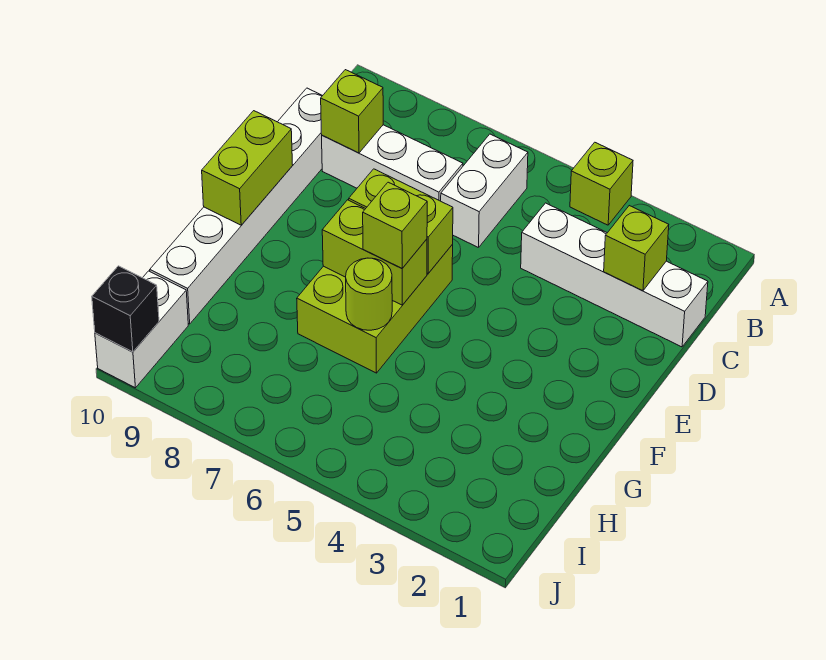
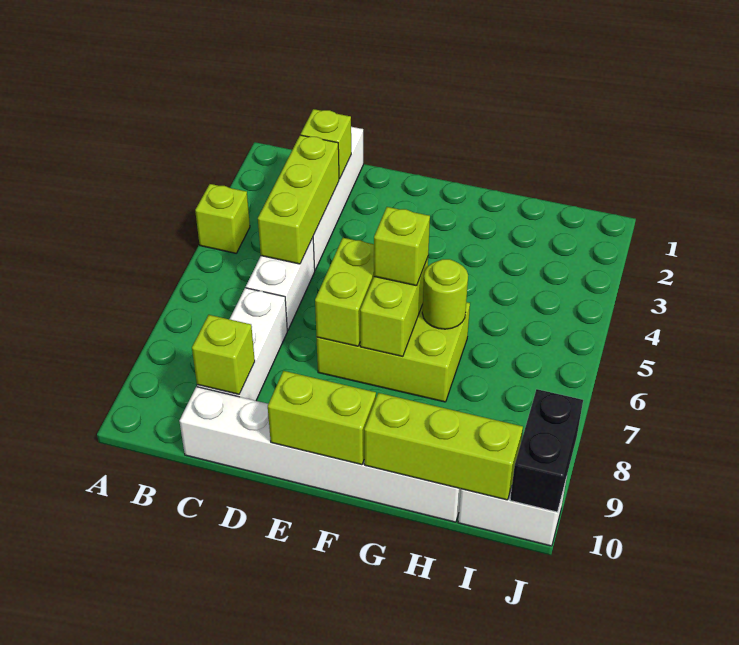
white brick B6:C6 level 1 -> white brick C5:C6 level 1
none -> lime brick C3:C5 level 2
none -> lime brick G10:I10 level 2
black brick J10 level 2 -> black brick J9:J10 level 2

